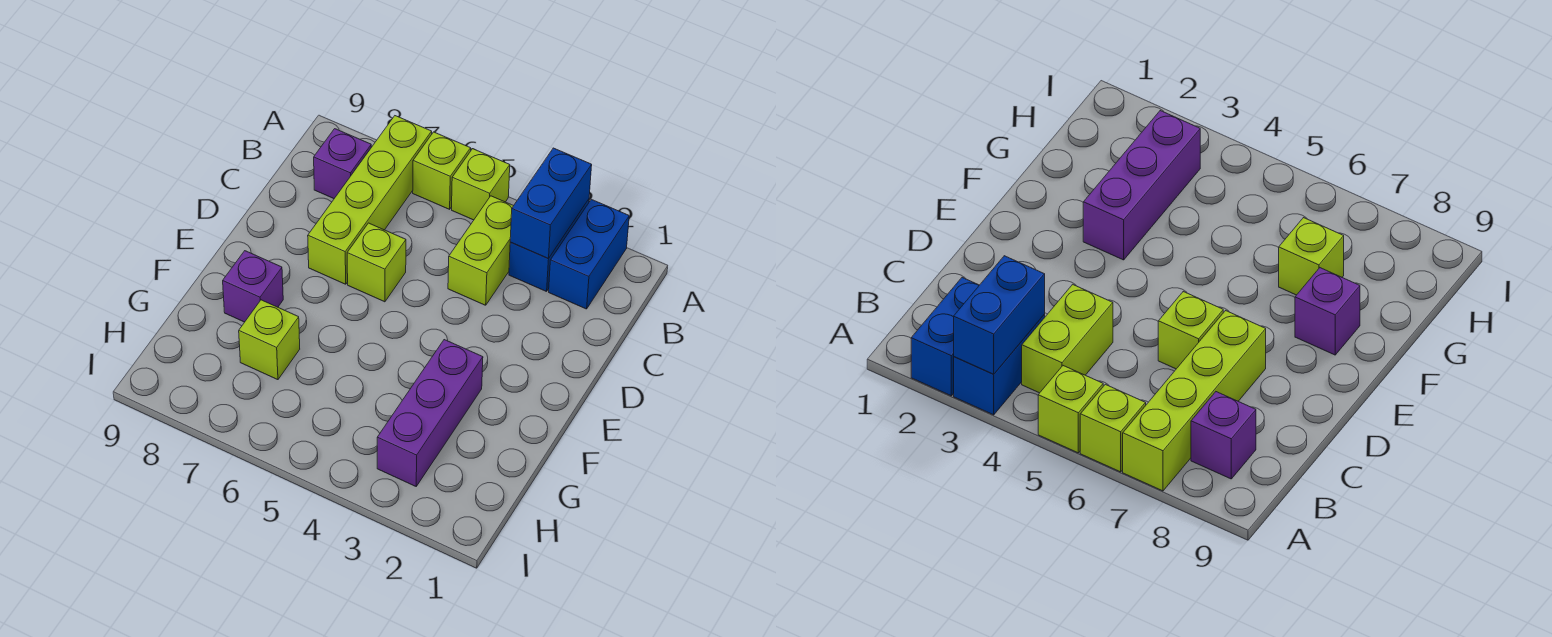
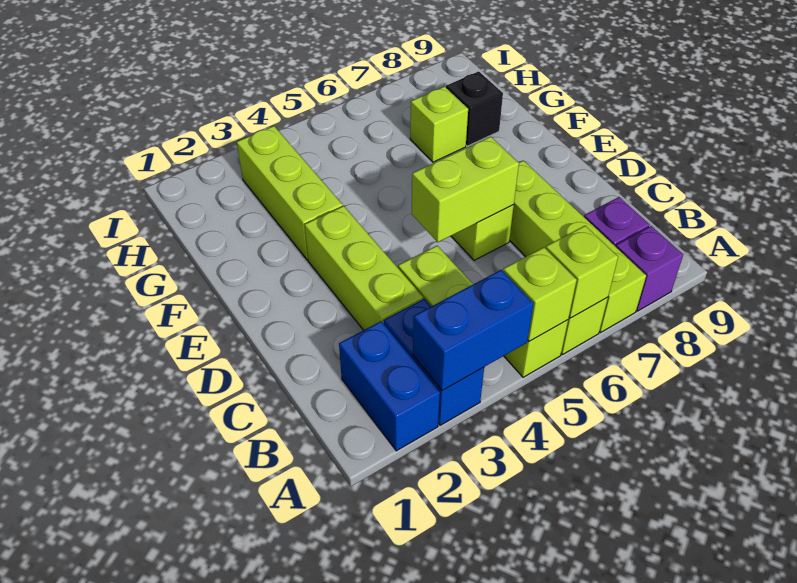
blue brick A3:B3 level 2 -> blue brick A3:A4 level 2
none -> lime brick A5 level 2
none -> lime brick A6 level 2
none -> lime brick C3:E3 level 1
none -> lime brick D5:D6 level 2
purple brick F3:H3 level 1 -> lime brick F3:H3 level 1
purple brick F8 level 1 -> purple brick A8 level 1
none -> black brick G8 level 1

